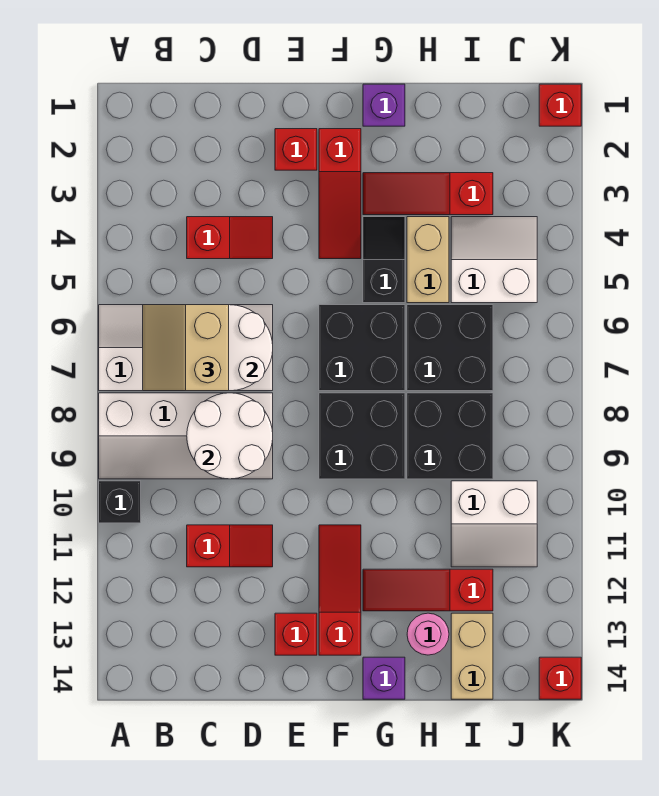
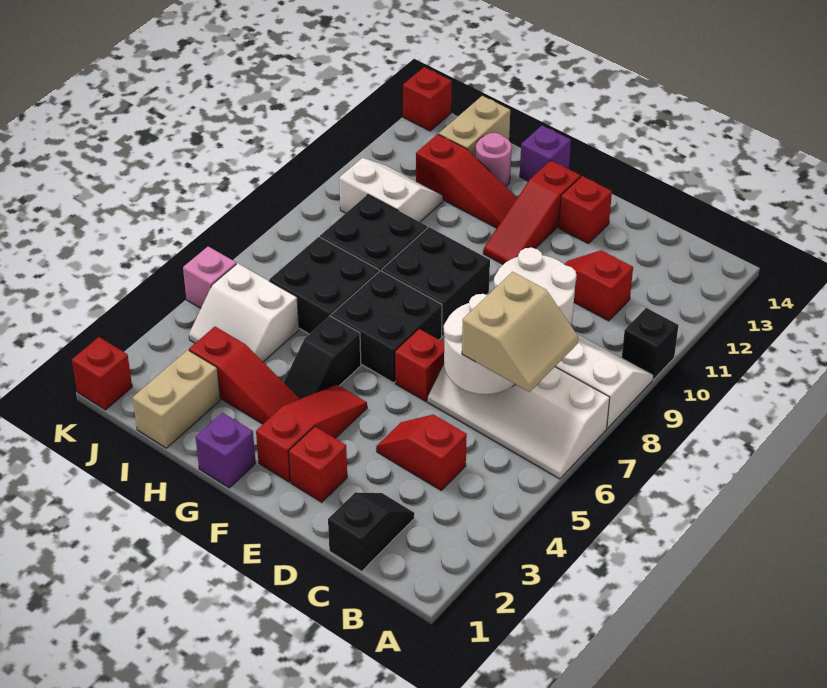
none -> black slope C1:C2 level 1 top 1
none -> red brick E6 level 1
tan brick H4:H5 level 1 -> tan brick I1:I2 level 1
none -> pink brick K5 level 1

